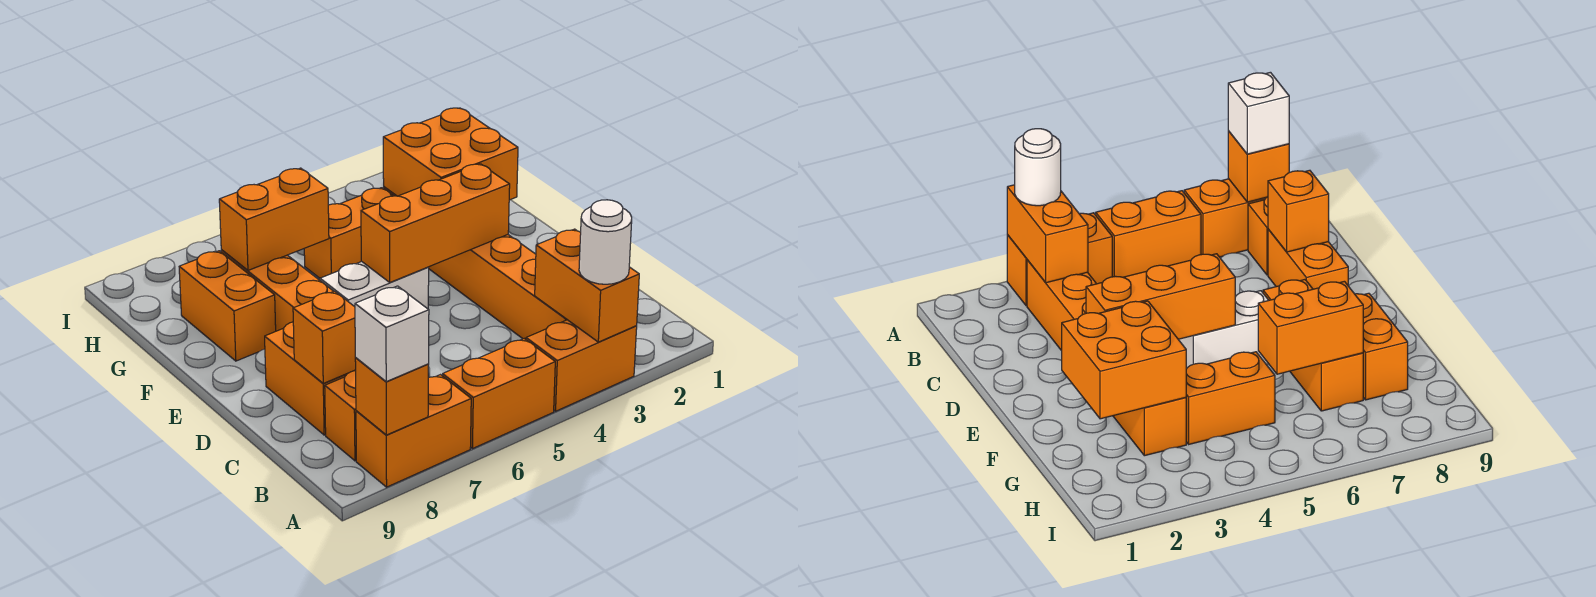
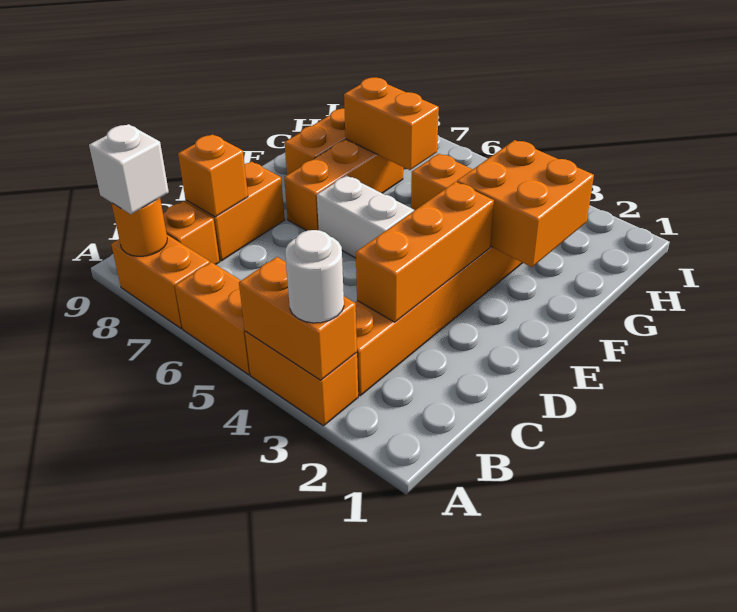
orange brick A3:B3 level 2 -> orange brick A3:A4 level 2
orange brick A8 level 2 -> orange round brick A8 level 2
orange brick E3:E5 level 2 -> orange brick C3:E3 level 2

